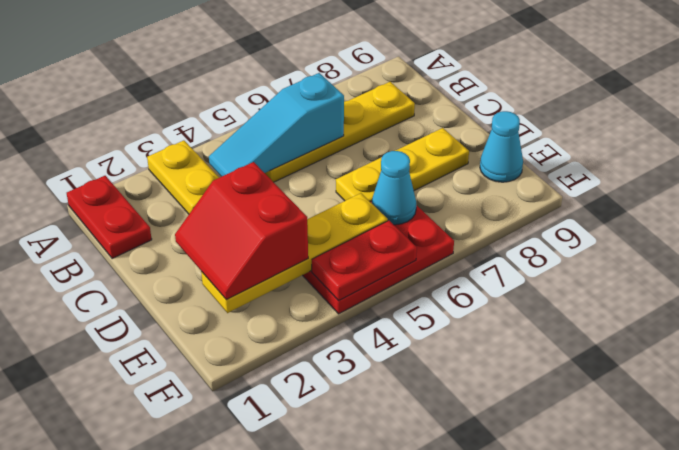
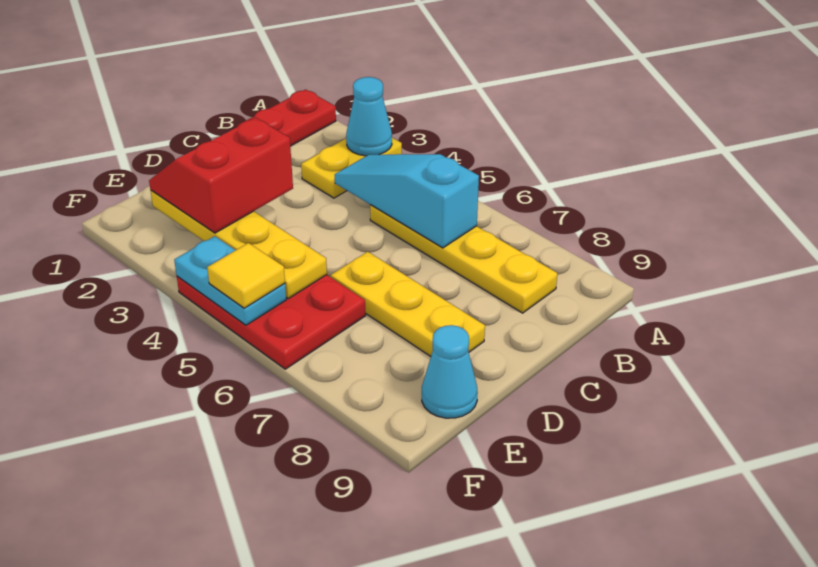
cyan cone E6 level 2 -> cyan cone A3 level 2
red plate F4:F5 level 2 -> cyan plate F4:F5 level 2
none -> yellow tile F5 level 3

